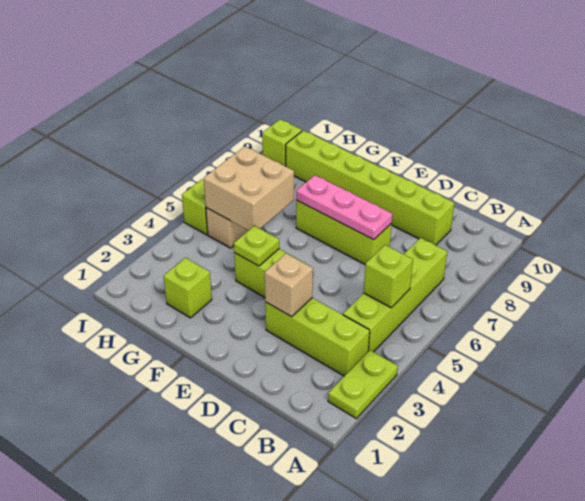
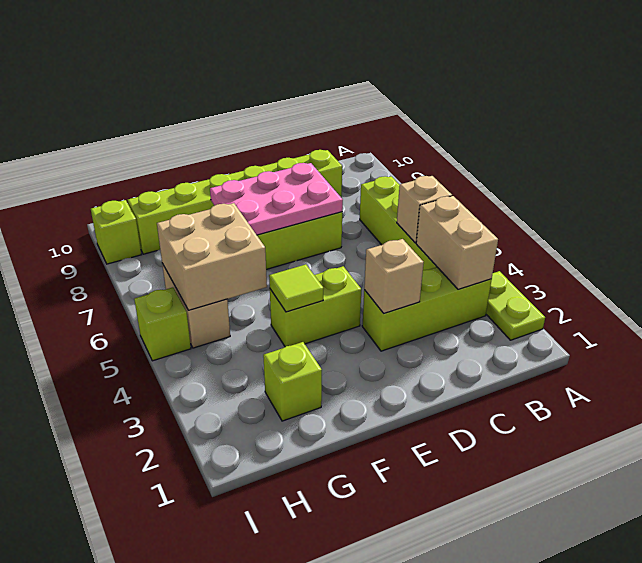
none -> tan brick B3:B4 level 2
lime brick B5 level 2 -> tan brick B5 level 2
pink plate D7:F7 level 2 -> pink plate D7:F8 level 2
lime plate F4 level 2 -> lime tile F4 level 2

